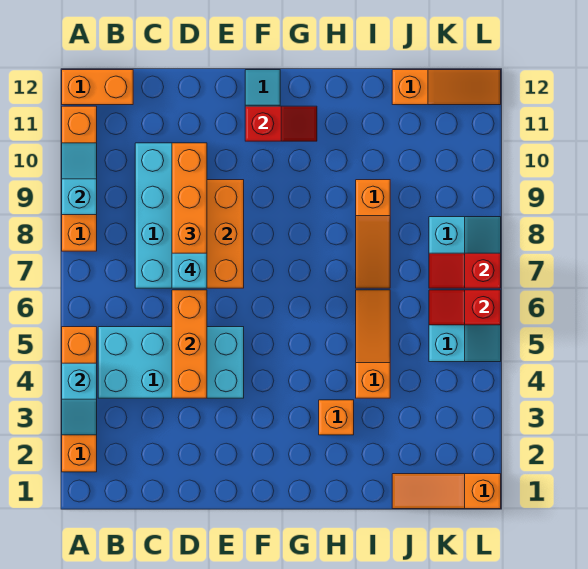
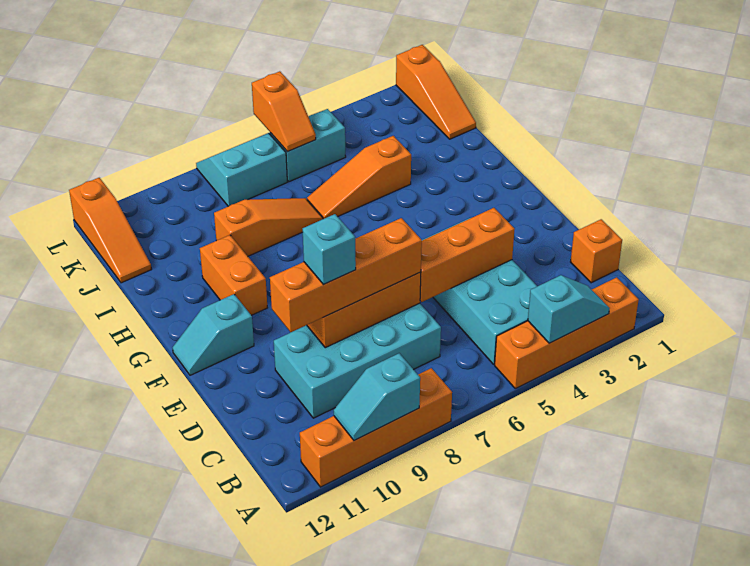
orange brick A12:B12 level 1 -> orange brick G10:H10 level 1
cyan brick D7 level 4 -> cyan brick D9 level 4
red slope F11:G11 level 2 top F -> none
orange brick H3 level 1 -> orange brick C1 level 1
orange slope J12:L12 level 1 top J -> orange slope J12:L12 level 1 top L
red slope K6:L6 level 2 top L -> orange slope K6:L6 level 2 top L
red slope K7:L7 level 2 top L -> none

